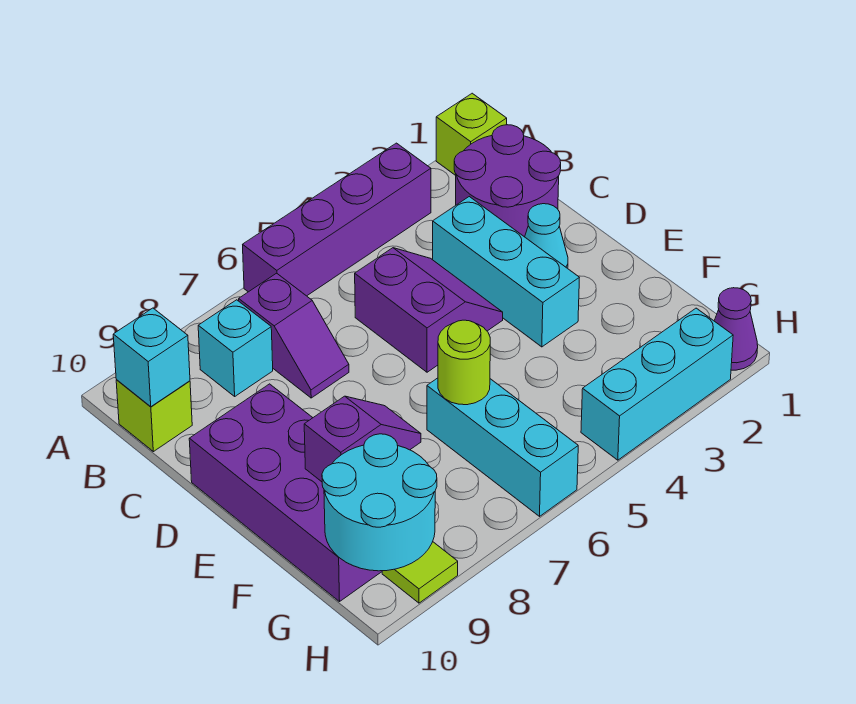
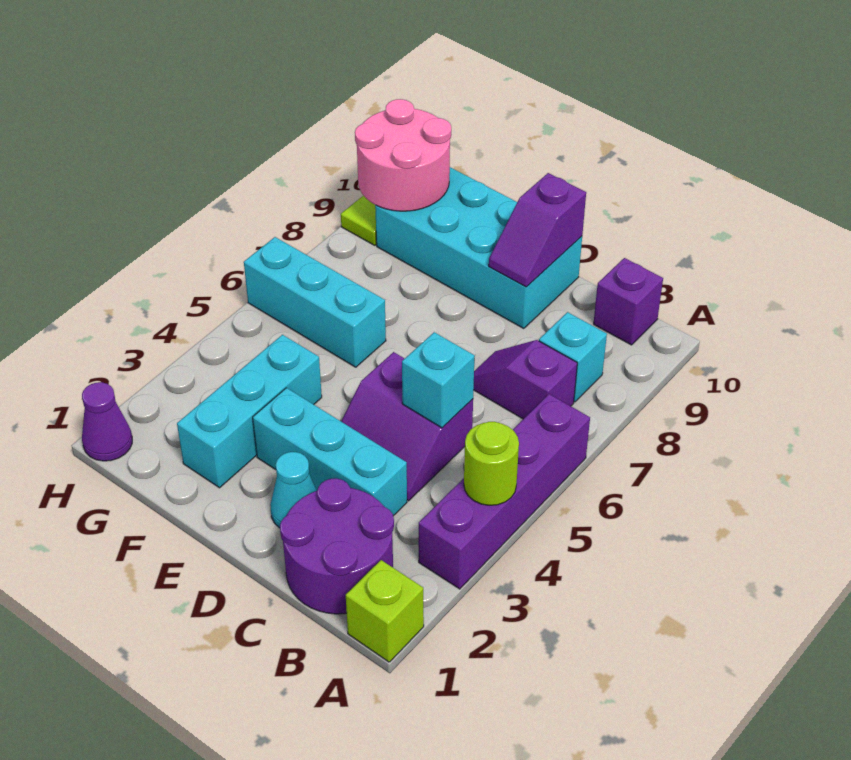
lime brick B10 level 1 -> purple brick B10 level 1
cyan brick B10 level 2 -> cyan brick C5 level 2
purple brick D9:G10 level 1 -> cyan brick D9:G10 level 1
lime round brick F6 level 2 -> lime round brick A4 level 2
purple slope F8:F9 level 2 top 9 -> purple slope D9:D10 level 2 top 10
cyan round brick G9:H10 level 2 -> pink round brick G9:H10 level 2
cyan brick H2:H4 level 1 -> cyan brick F2:F4 level 1

